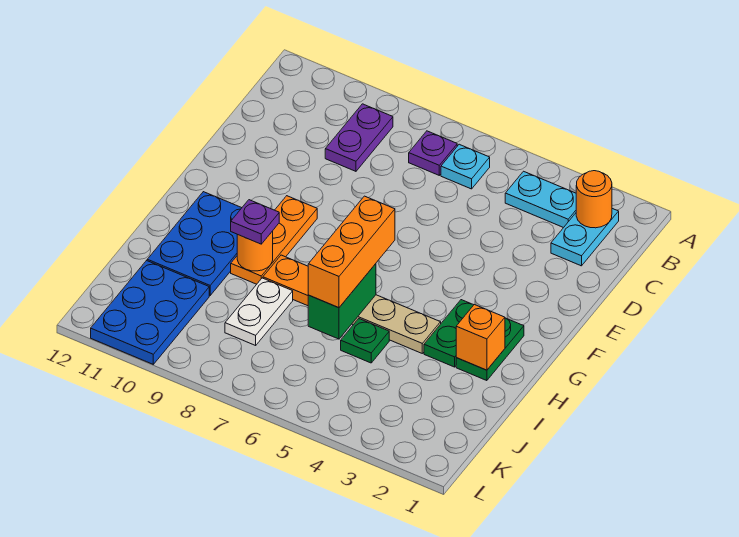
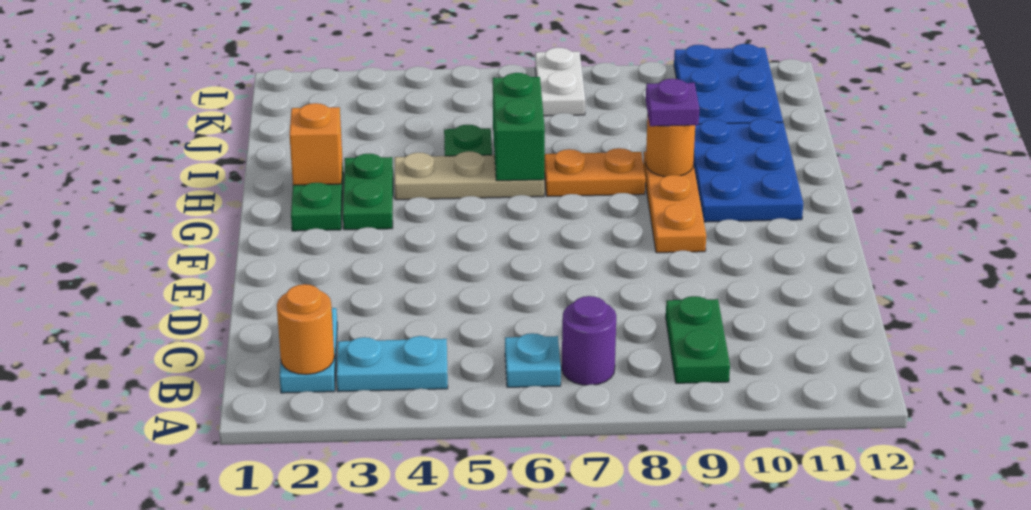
purple plate B7 level 1 -> purple round brick B7 level 1
purple plate B9:C9 level 1 -> green plate B9:C9 level 1
orange brick G6:I6 level 3 -> none
white plate I8:J8 level 1 -> white plate K7:L7 level 1

